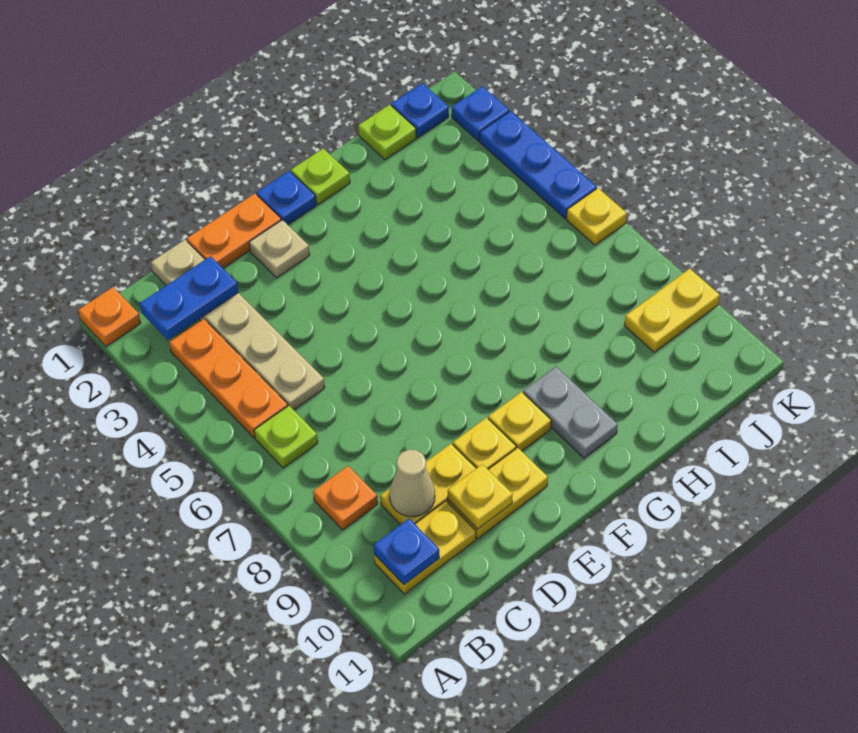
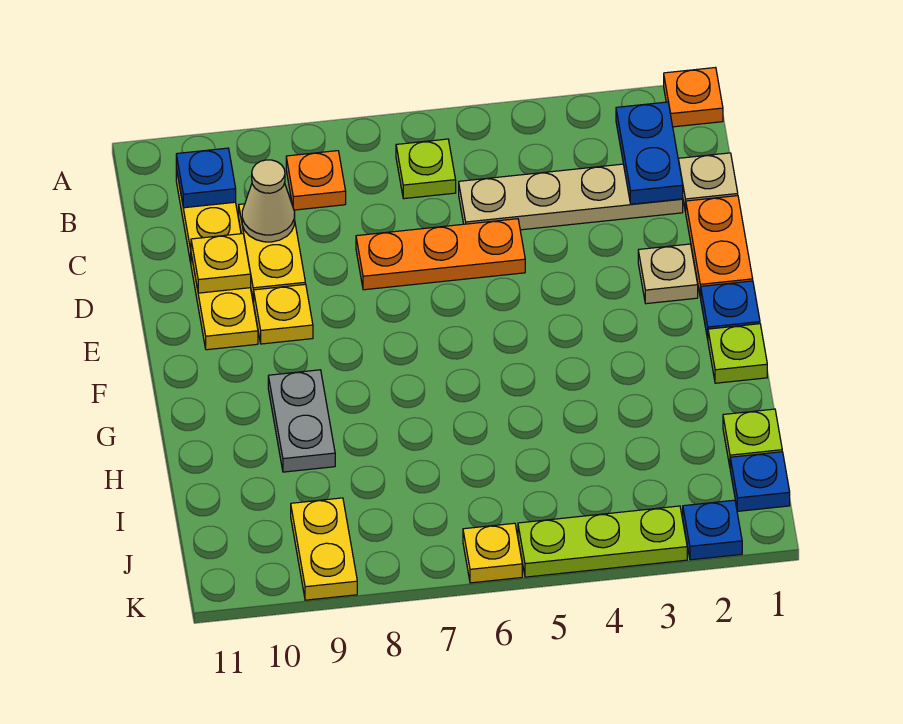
orange plate B3:B5 level 1 -> orange plate D5:D7 level 1
yellow plate F9 level 1 -> none
grey plate G9:G10 level 1 -> grey plate G9:H9 level 1
blue plate K3:K5 level 1 -> lime plate K3:K5 level 1

